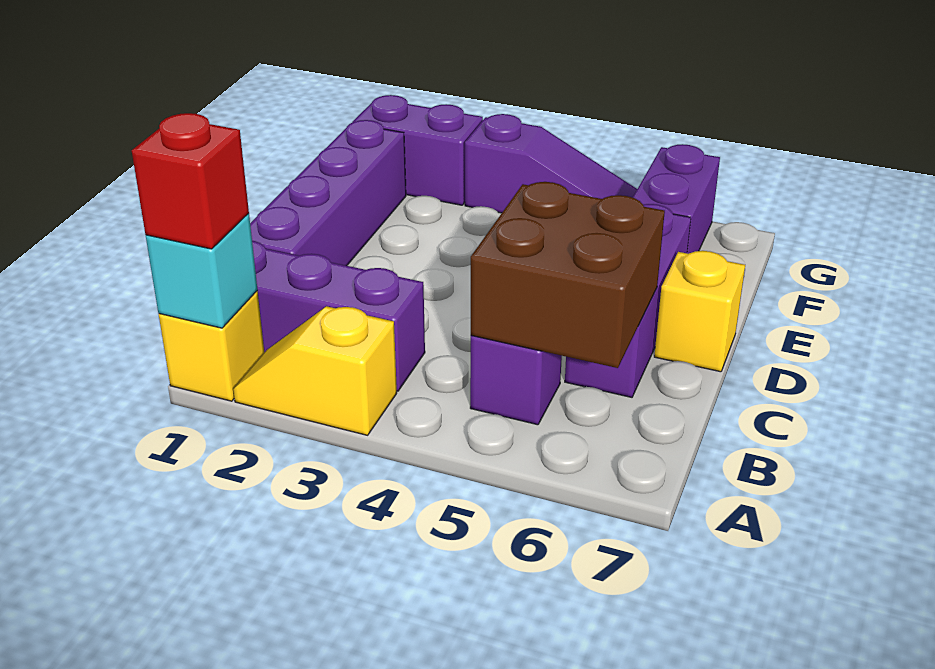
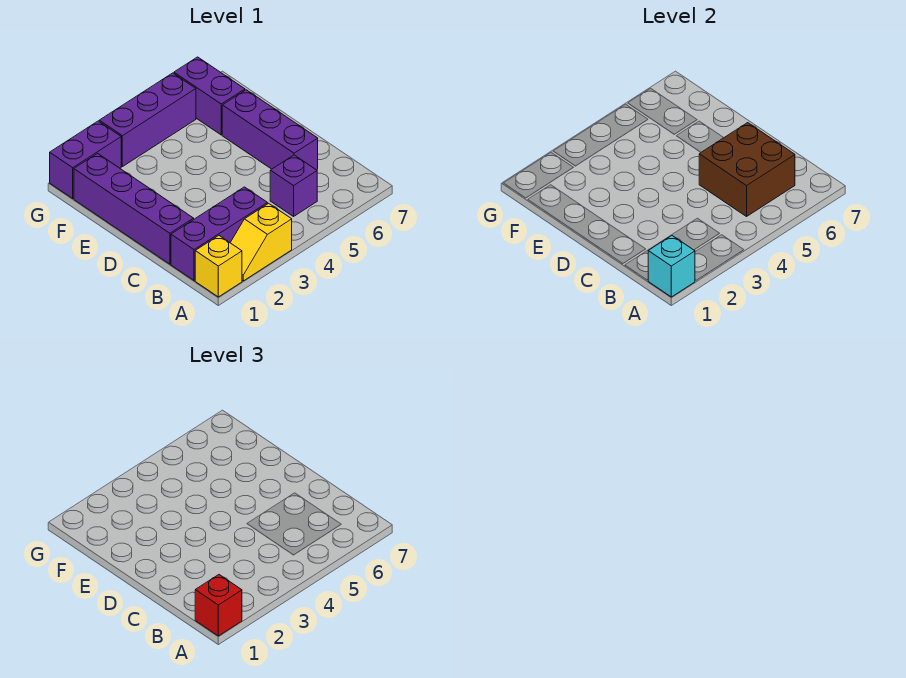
yellow brick D7 level 1 -> none
purple slope G3:G5 level 1 top 3 -> purple brick G3:G5 level 1

